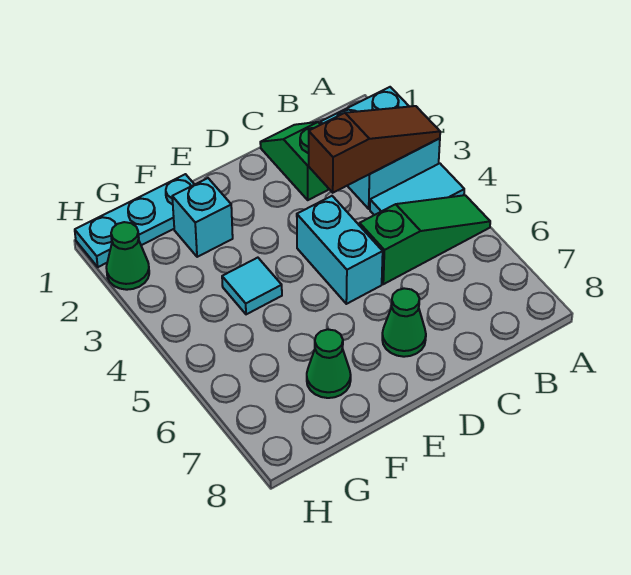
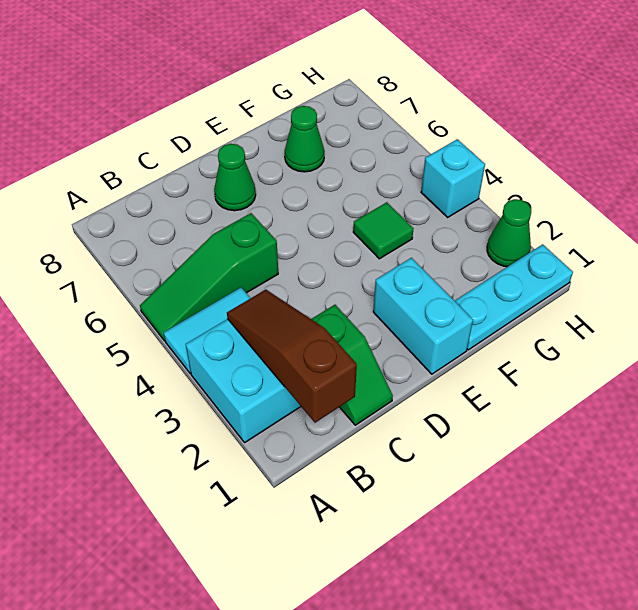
brown slope A3:C3 level 2 top C -> brown slope B1:B3 level 2 top 1
cyan brick D4:D5 level 1 -> cyan brick E1:E2 level 1
cyan brick F2 level 1 -> cyan brick H4 level 1
cyan tile F4 level 1 -> green tile F4 level 1

